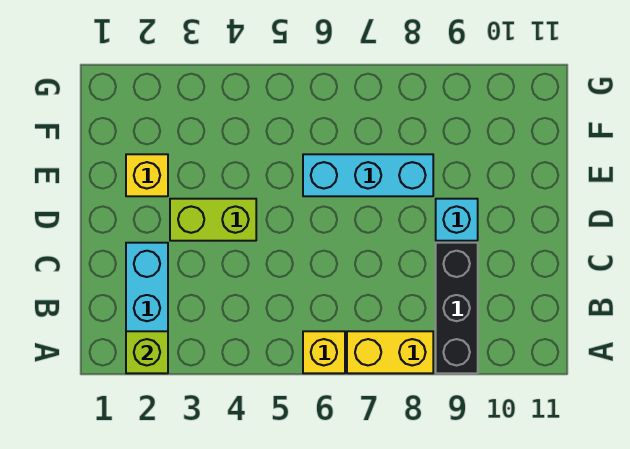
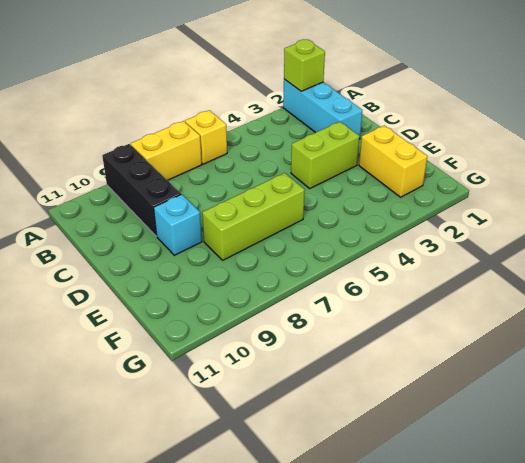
yellow brick E2 level 1 -> yellow brick E2:F2 level 1
cyan brick E6:E8 level 1 -> lime brick E6:E8 level 1

